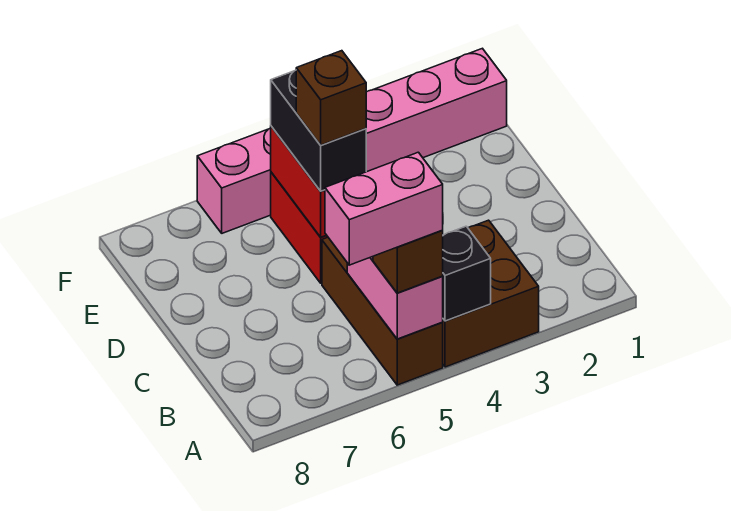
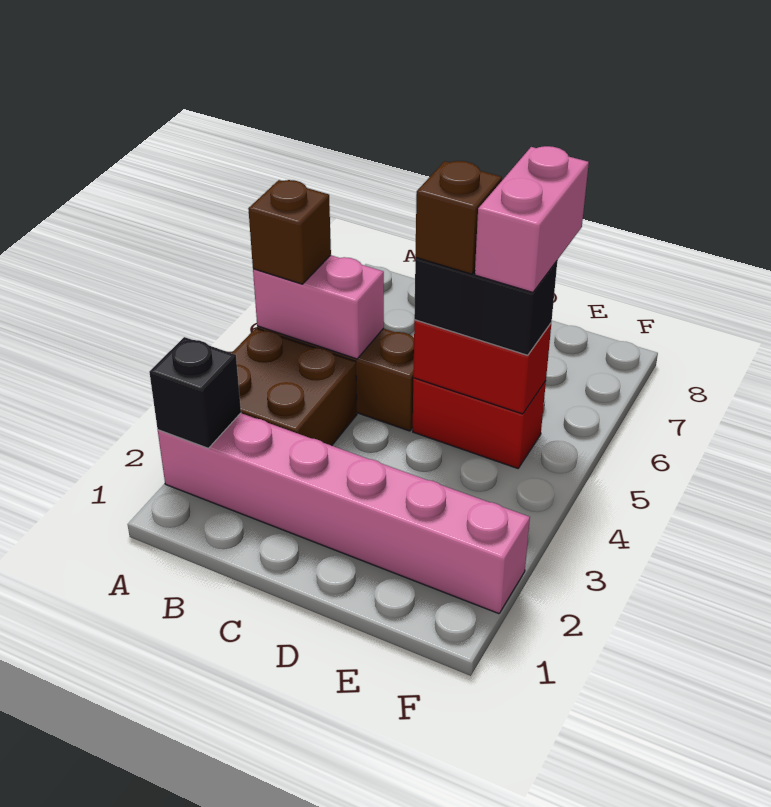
black brick A4 level 2 -> black brick A2 level 2
pink brick A5:A6 level 4 -> pink brick E5:E6 level 4
pink brick F1:F6 level 1 -> pink brick A2:F2 level 1

